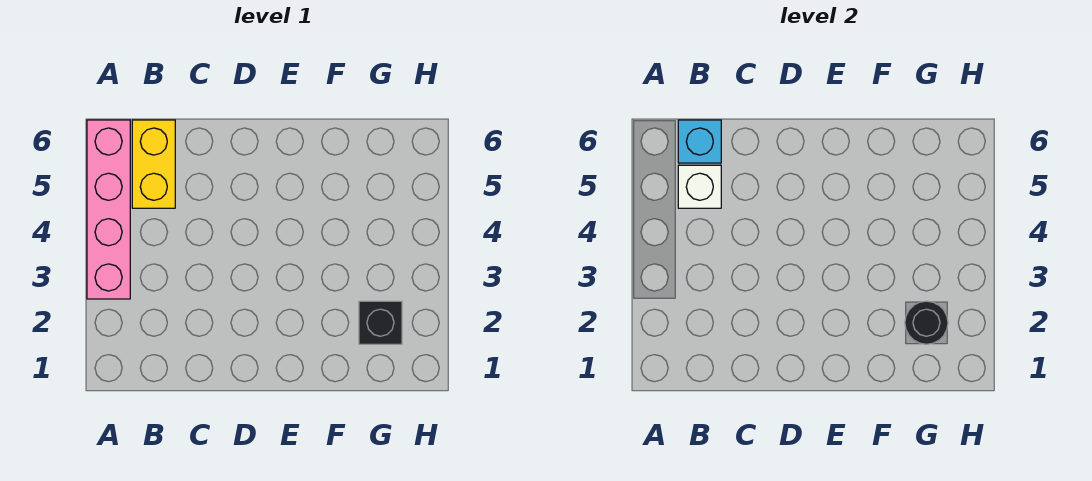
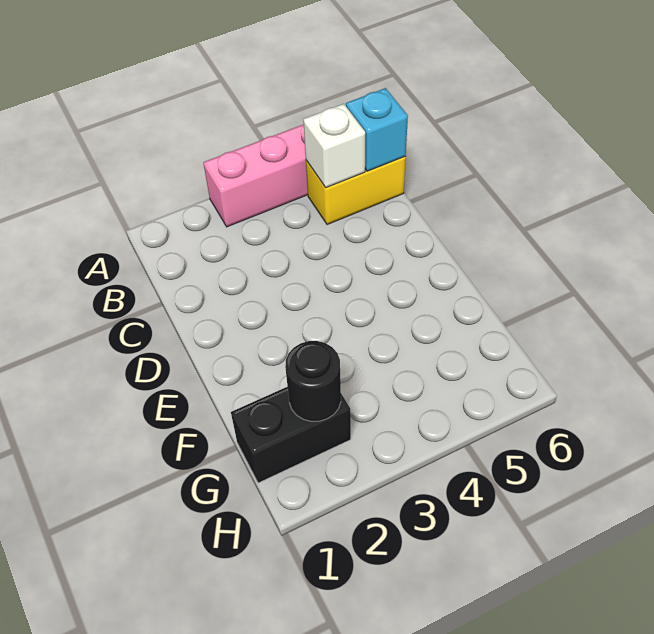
black brick G2 level 1 -> black brick G1:G2 level 1

